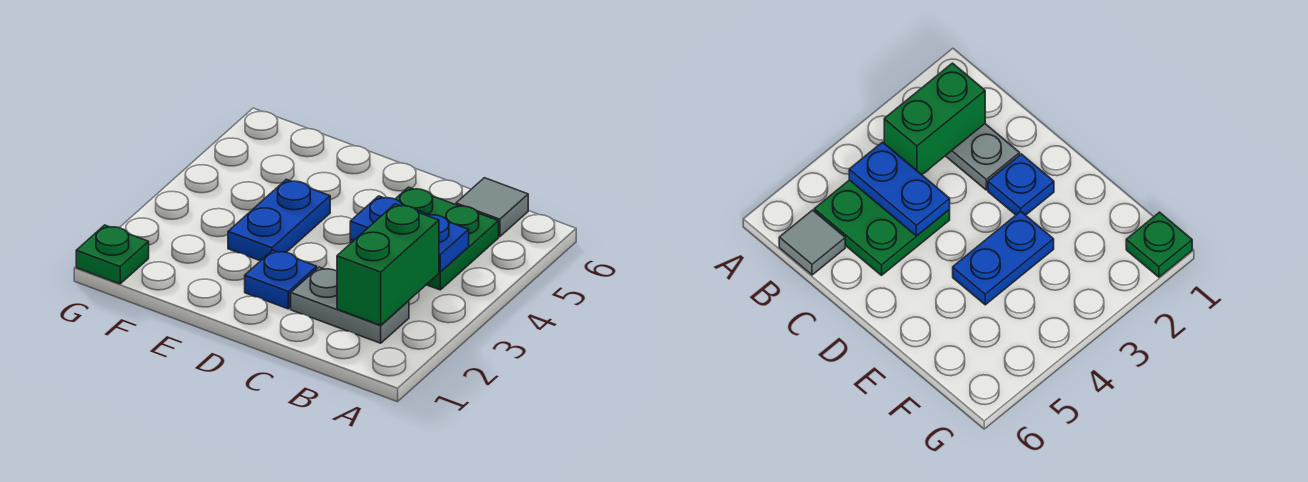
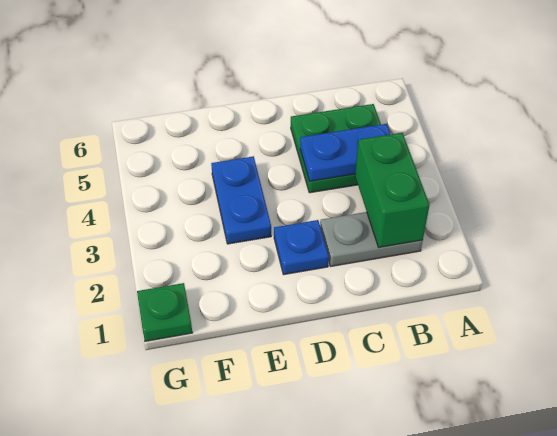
grey tile B6 level 1 -> none

